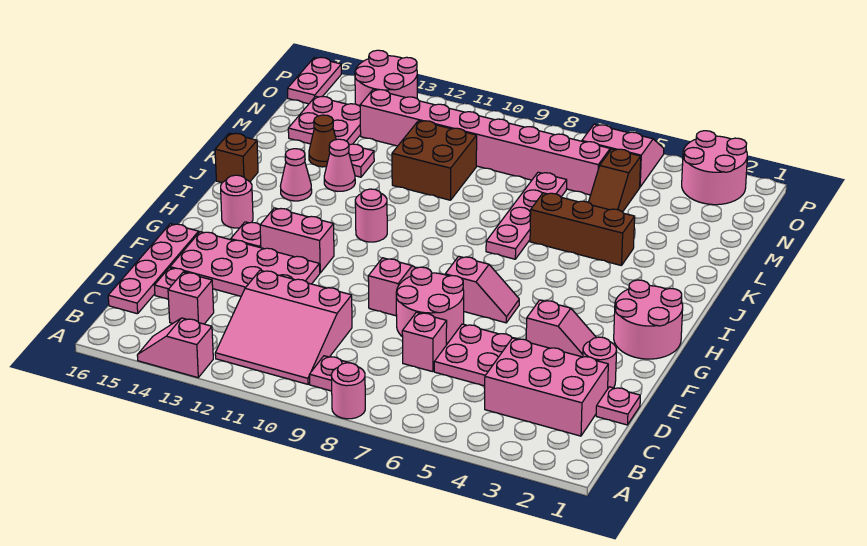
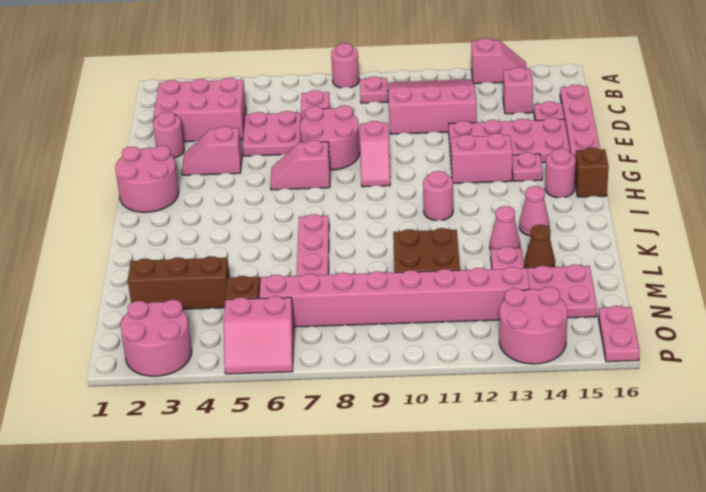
pink plate D1 level 1 -> none
brown brick J16 level 1 -> brown brick H16 level 1
brown brick K4:K6 level 1 -> brown brick M2:M4 level 1

